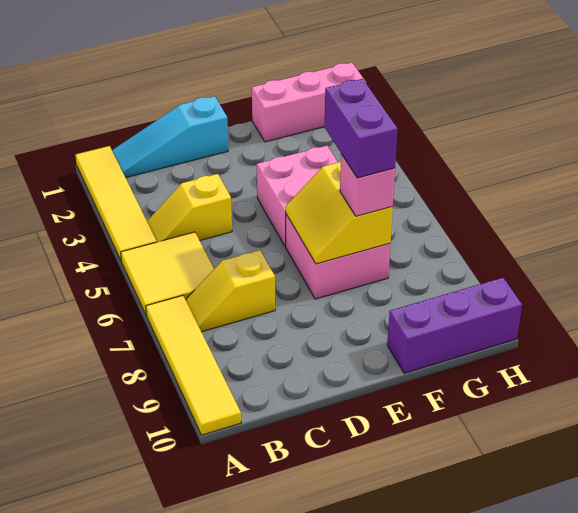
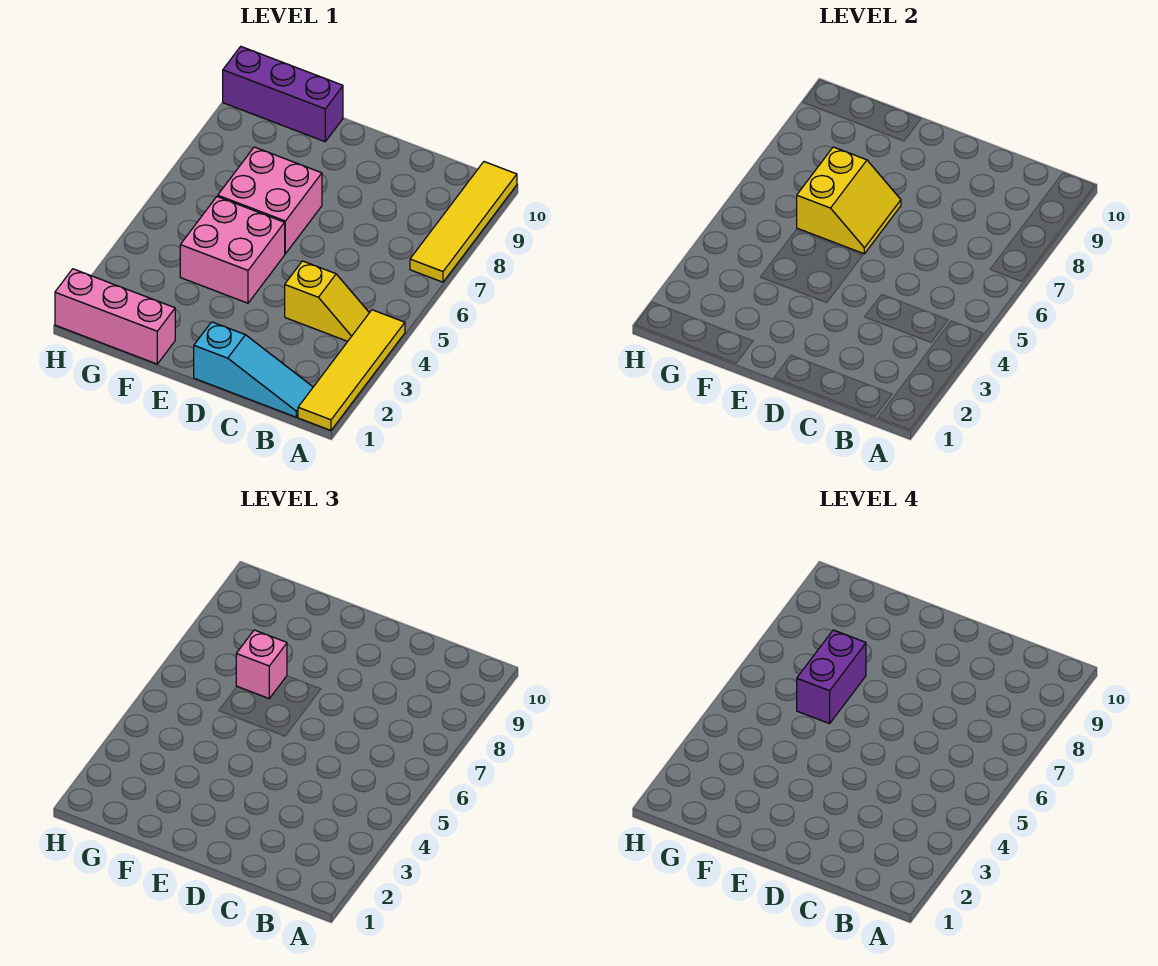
yellow tile A5:B6 level 1 -> none
yellow slope B7:C7 level 1 top C -> none

